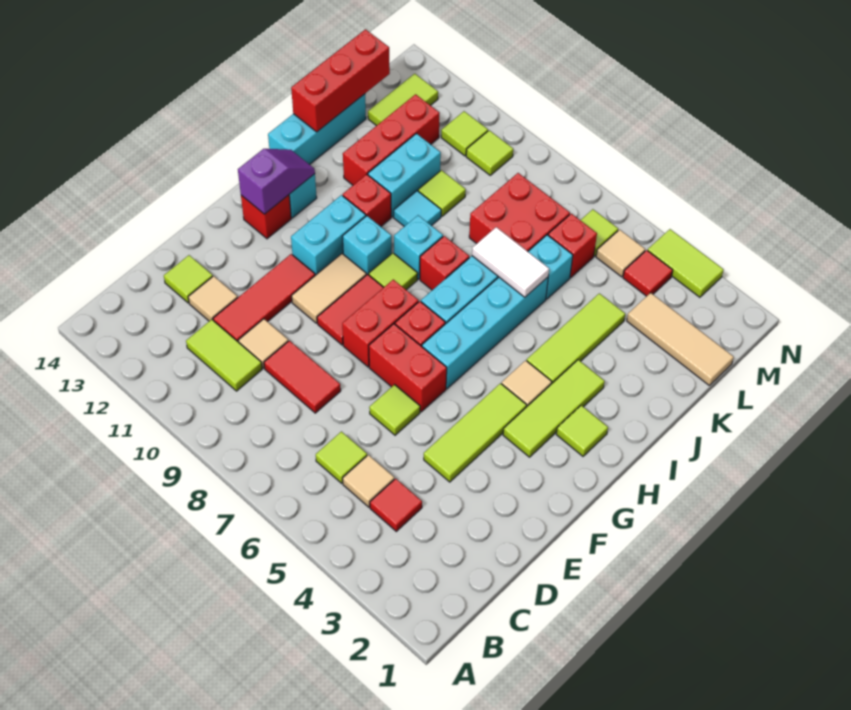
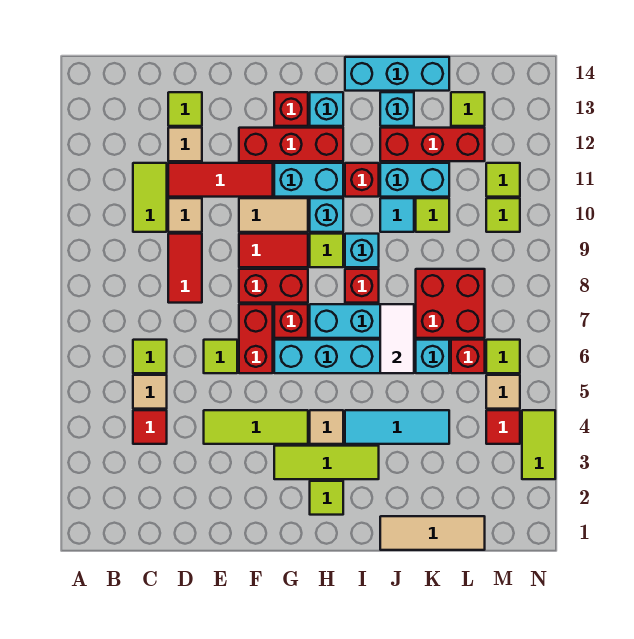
purple slope G13:H13 level 2 top G -> none
lime tile I4:K4 level 1 -> cyan tile I4:K4 level 1
none -> cyan brick J13 level 1
red brick J14:L14 level 2 -> red brick F12:H12 level 1
tan tile L1:L3 level 1 -> tan tile J1:L1 level 1
lime tile L13:M13 level 1 -> lime tile L13 level 1

